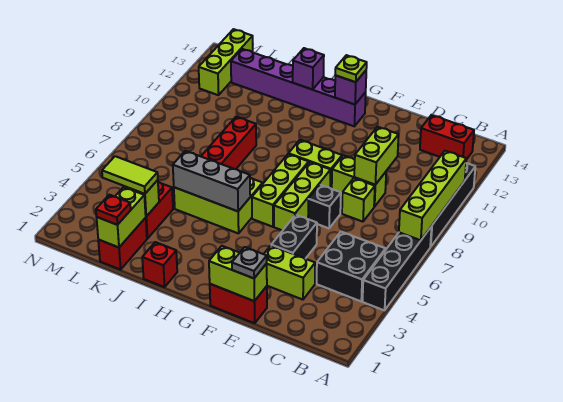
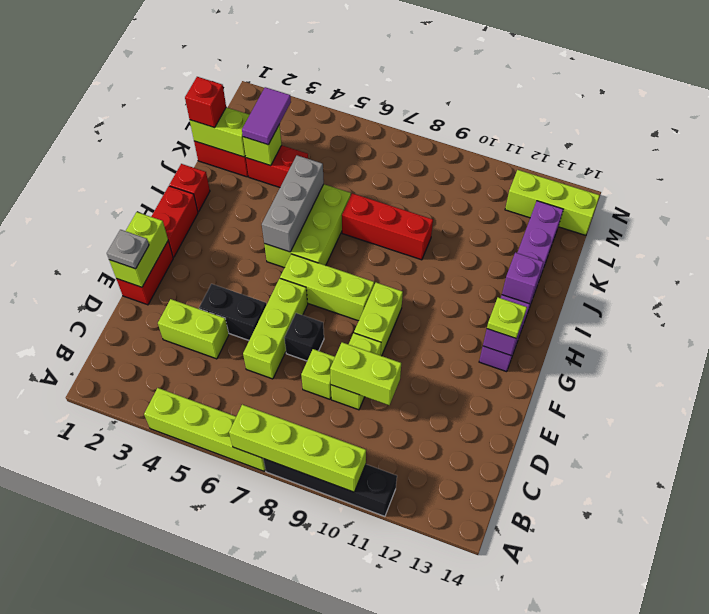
black brick A4:A7 level 1 -> lime brick A4:A7 level 1
black brick B4:C5 level 1 -> none
red brick B13:C13 level 1 -> red brick G1:H1 level 1
lime brick D3:E3 level 1 -> lime brick D3:D4 level 1
lime brick F6:F8 level 1 -> lime brick D6:F6 level 1
red plate K1 level 3 -> red brick K1 level 3
lime tile K3:L3 level 3 -> purple tile K3:L3 level 3

